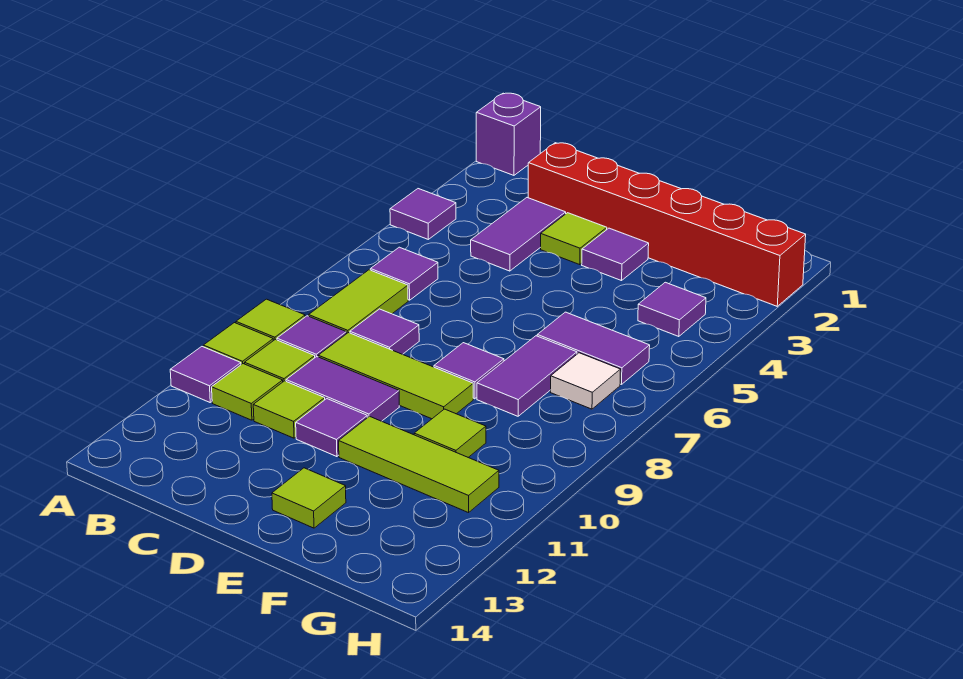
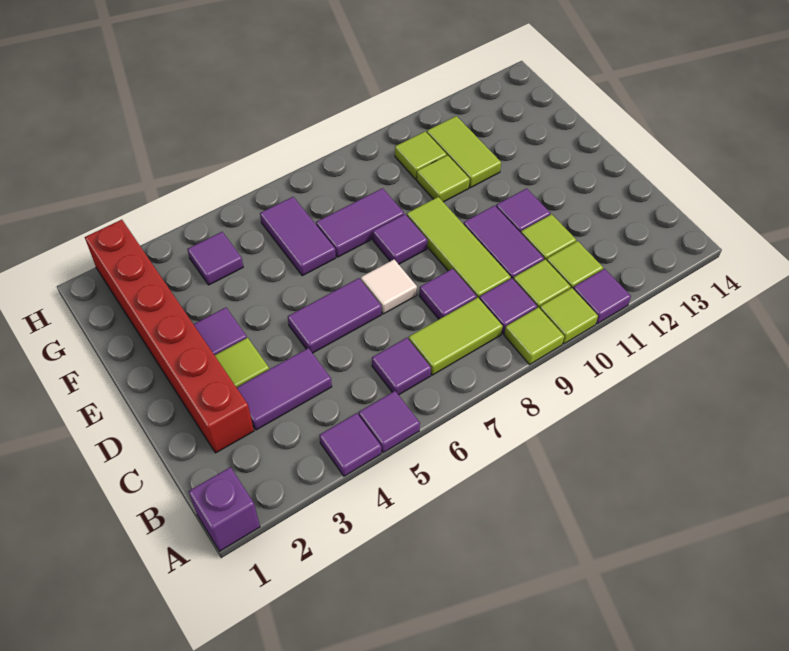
none -> purple tile A5 level 1
none -> purple tile D5:D6 level 1
lime tile E11:G11 level 1 -> lime tile F11:G11 level 1
lime tile E13 level 1 -> lime tile G10 level 1
white tile G7 level 1 -> white tile D7 level 1

